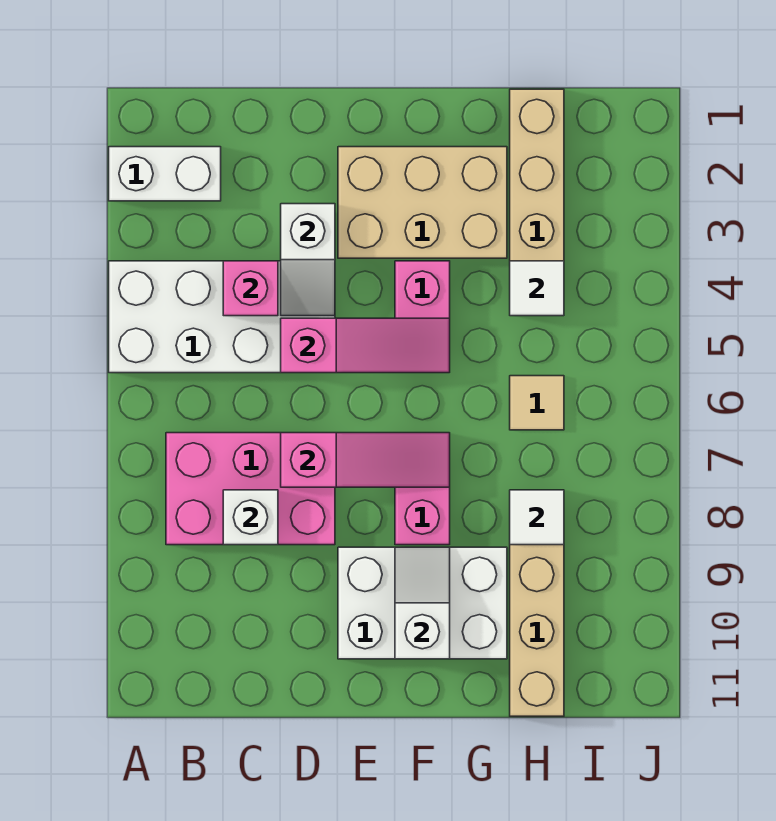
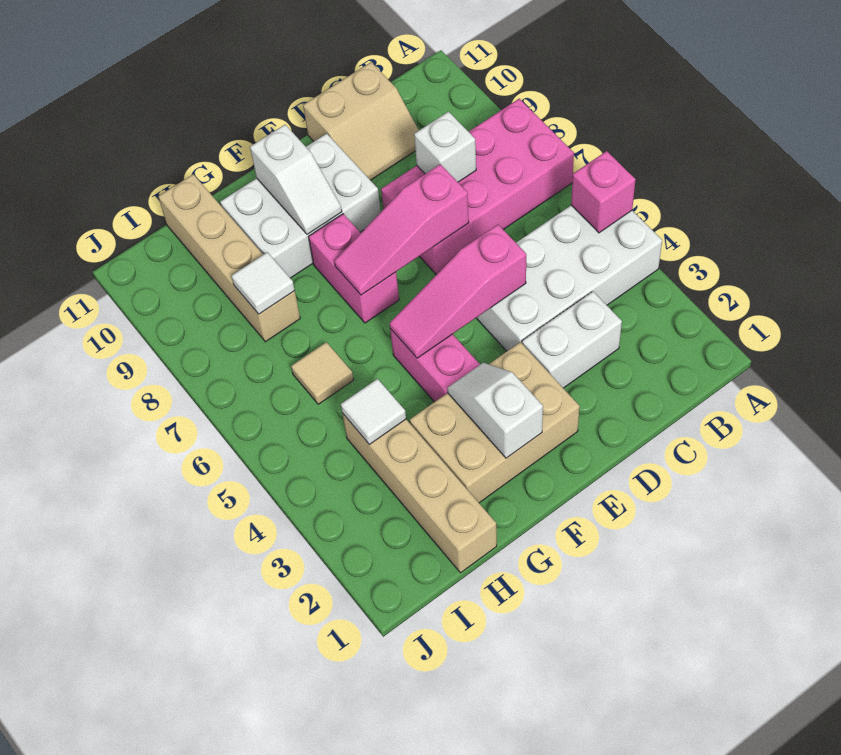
white brick A2:B2 level 1 -> white brick C3:D3 level 1
pink brick B7:D8 level 1 -> pink brick A7:D8 level 1
pink brick C4 level 2 -> pink brick A5 level 2
none -> tan slope C10:D11 level 1 top 11
white slope D3:D4 level 2 top 3 -> white slope F2:F3 level 2 top 2

